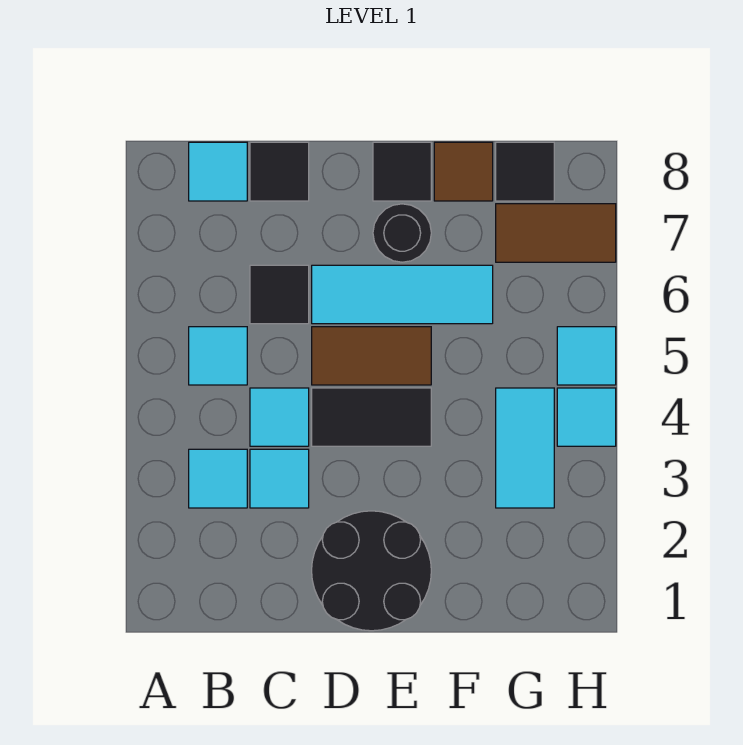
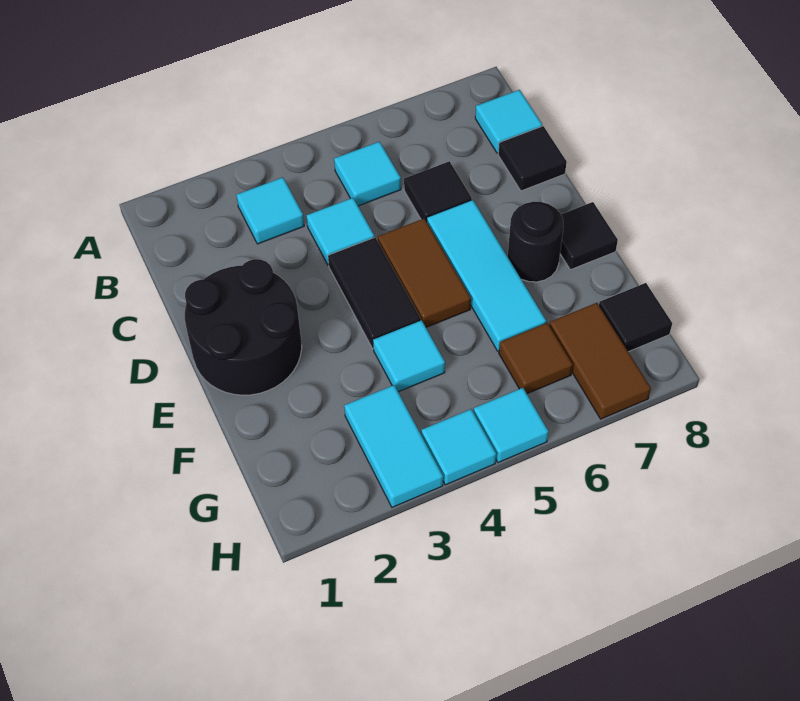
cyan tile C3 level 1 -> cyan tile F4 level 1
brown tile F8 level 1 -> brown tile G6 level 1
cyan tile G3:G4 level 1 -> cyan tile G3:H3 level 1

